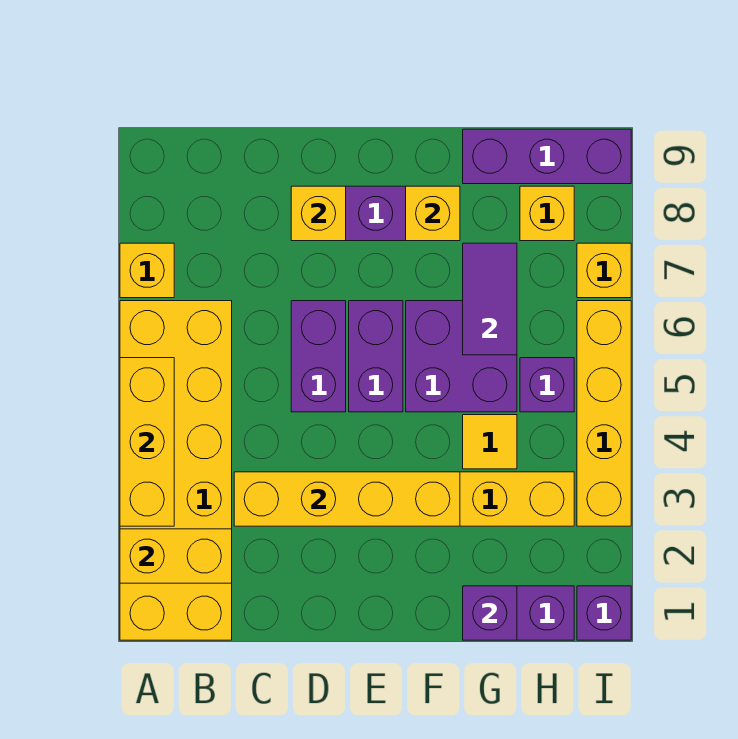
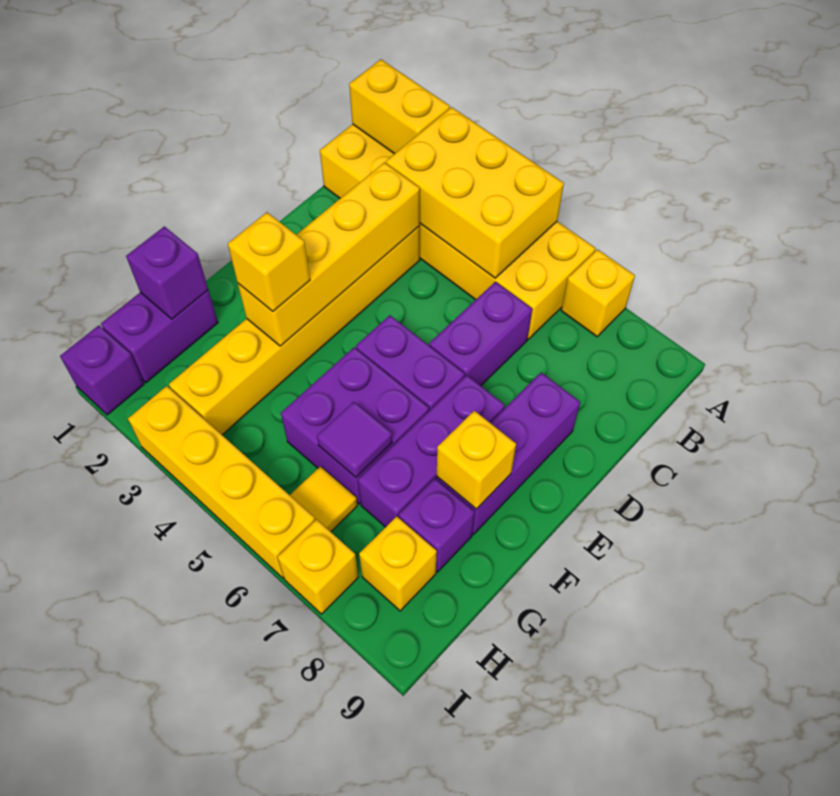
yellow brick A2:B2 level 2 -> yellow brick A1:A2 level 2
yellow brick A3:A5 level 2 -> yellow brick A3:B5 level 2
purple brick D5:D6 level 1 -> purple brick C6:D6 level 1
yellow brick D8 level 2 -> yellow brick F3 level 3
yellow tile G4 level 1 -> yellow tile H6 level 1
purple tile G6:G7 level 2 -> purple tile G6 level 2
purple brick G9:I9 level 1 -> purple brick E7:G7 level 1
purple brick H5 level 1 -> purple brick G8 level 1

